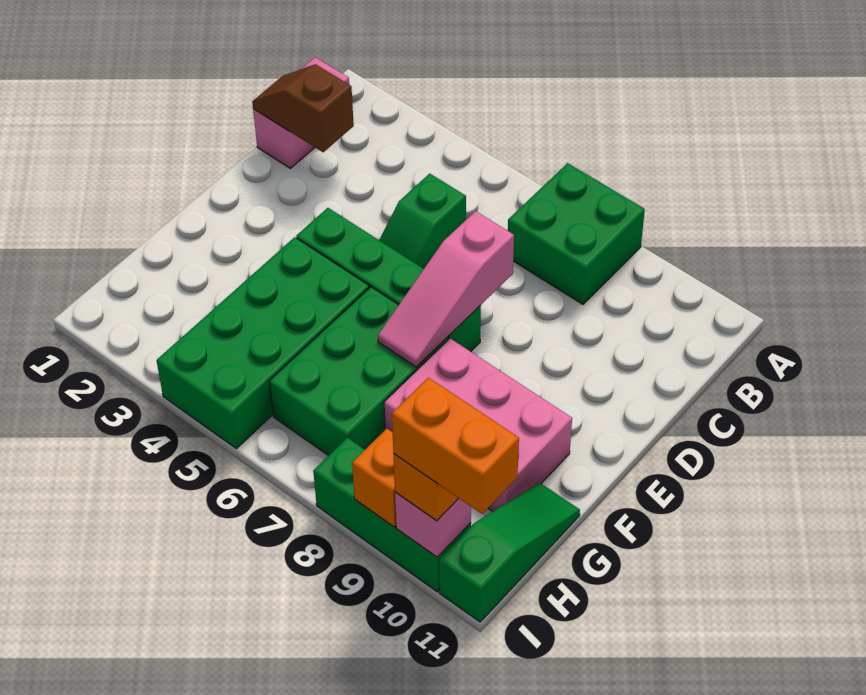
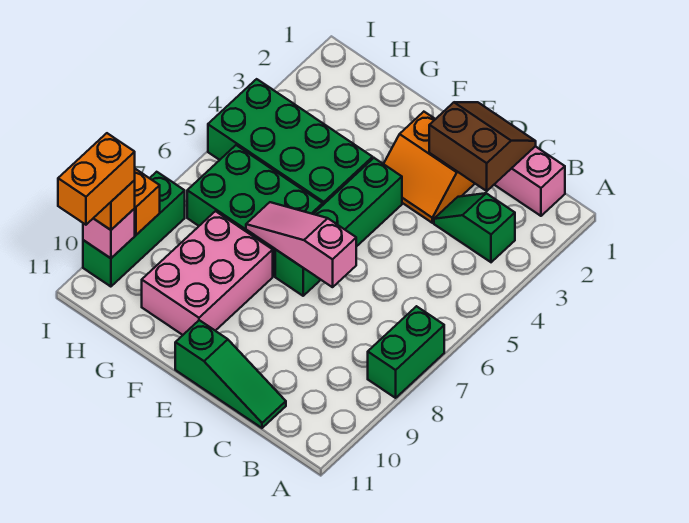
green brick A7:B8 level 1 -> green brick A7:A8 level 1
brown slope C1:C2 level 2 top 2 -> brown slope C1:D2 level 2 top 2
green slope C5:D5 level 1 top C -> green slope B3:C3 level 1 top B
none -> orange slope D2:E3 level 1 top 2
green slope G11:I11 level 1 top I -> green slope C11:E11 level 1 top E

